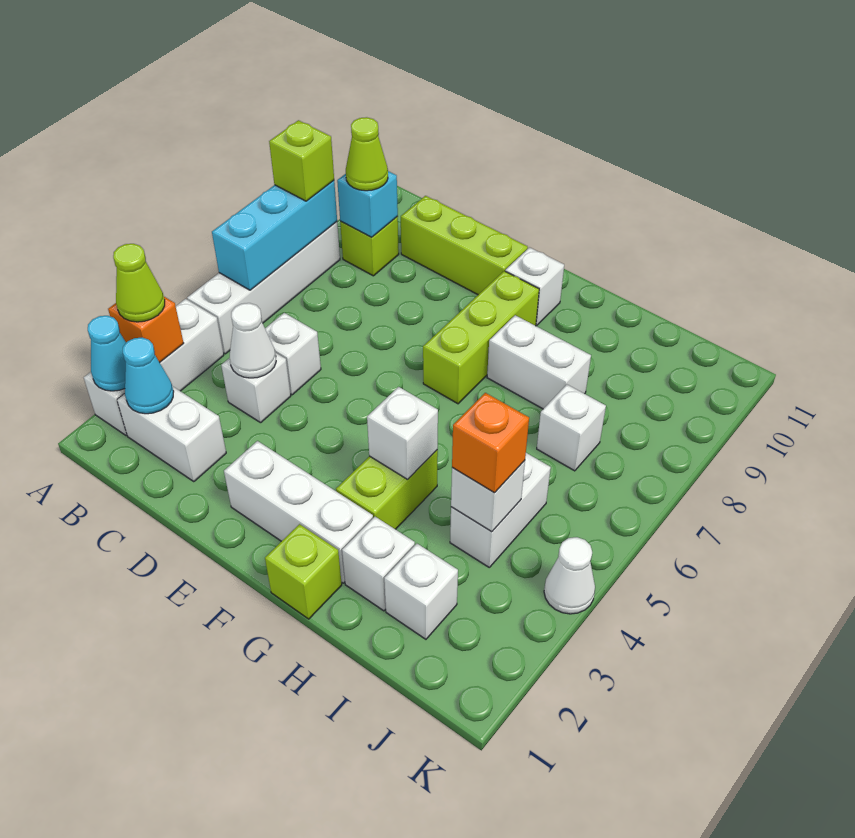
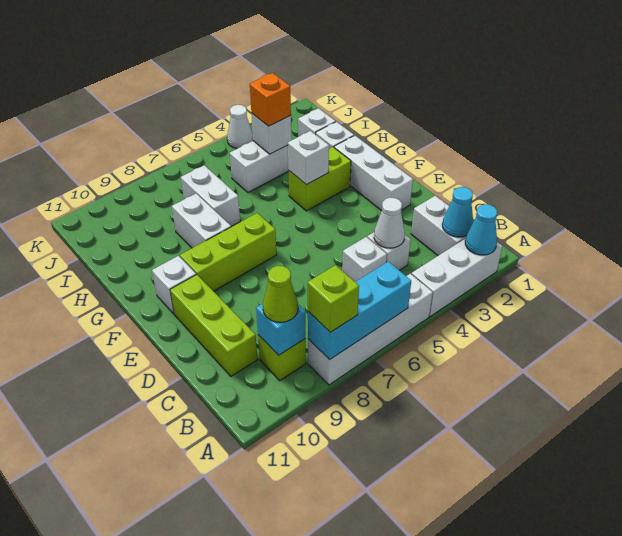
orange brick A3 level 2 -> none
lime cone A3 level 3 -> none
lime brick G1 level 1 -> none
white brick I7 level 1 -> white brick H7:I7 level 1

